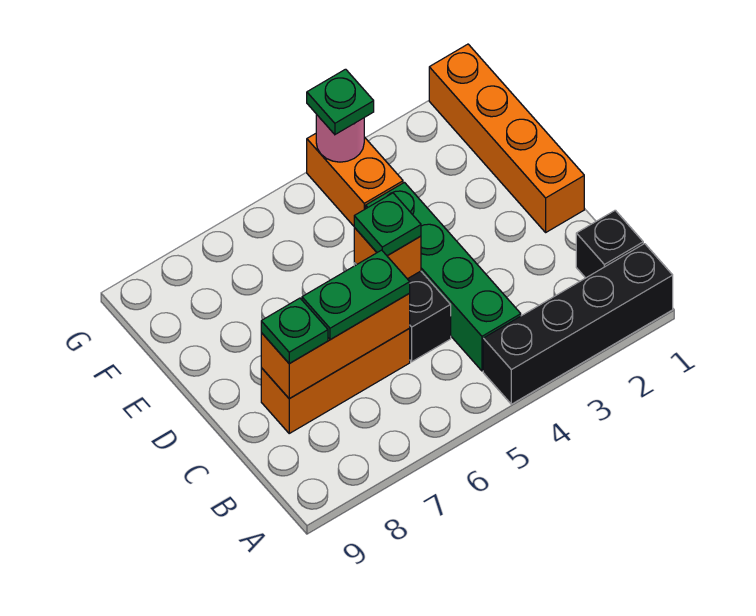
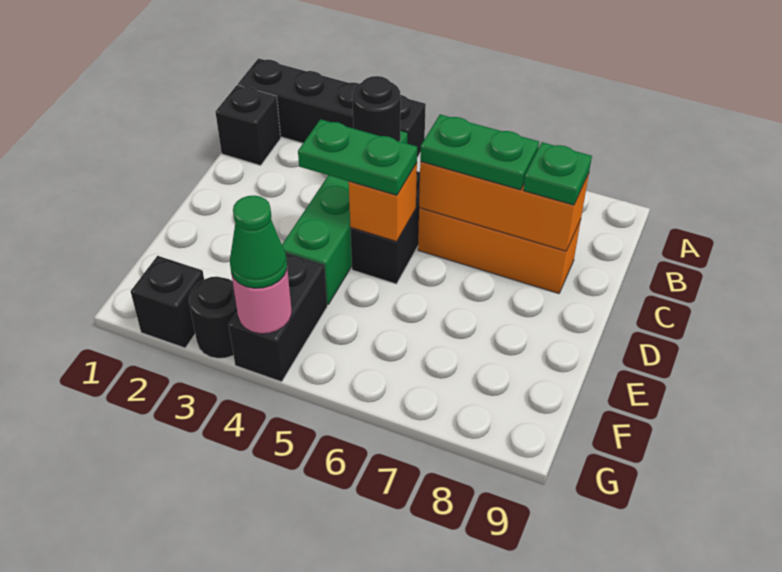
none -> black round brick B4 level 2
orange brick D1:G1 level 1 -> none
green plate D5 level 3 -> green plate D4:D5 level 3
orange brick F4:G4 level 1 -> black brick F4:G4 level 1
none -> black brick G2 level 1
none -> black round brick G3 level 1
green plate G4 level 3 -> green cone G4 level 3

